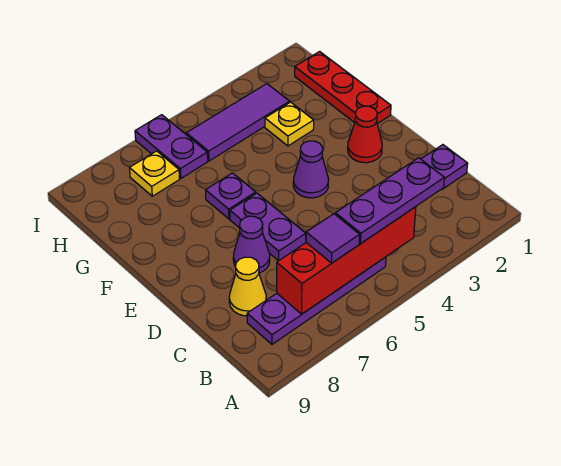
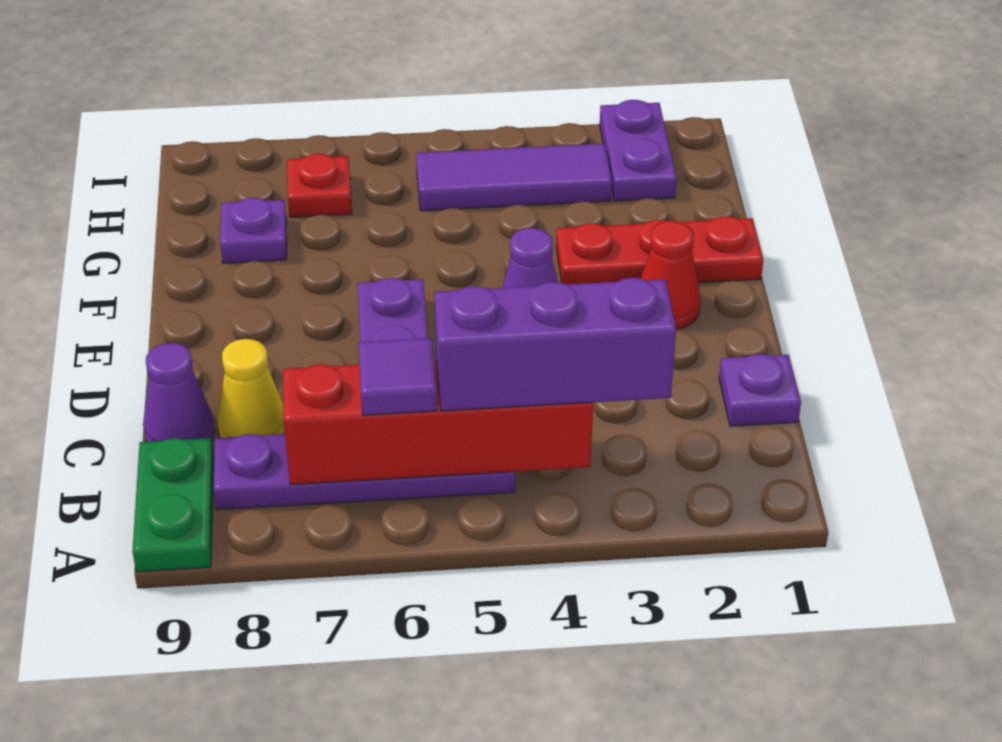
none -> green plate A9:B9 level 1
purple plate B3:B5 level 3 -> purple brick B3:B5 level 3
purple cone D7 level 1 -> purple cone C9 level 1
red plate F1:H1 level 1 -> red plate F1:F3 level 1
purple plate F6 level 1 -> purple plate G8 level 1
yellow plate G3 level 1 -> none
purple plate H6:I6 level 1 -> purple plate H2:I2 level 1
yellow plate H7 level 1 -> red plate H7 level 1

